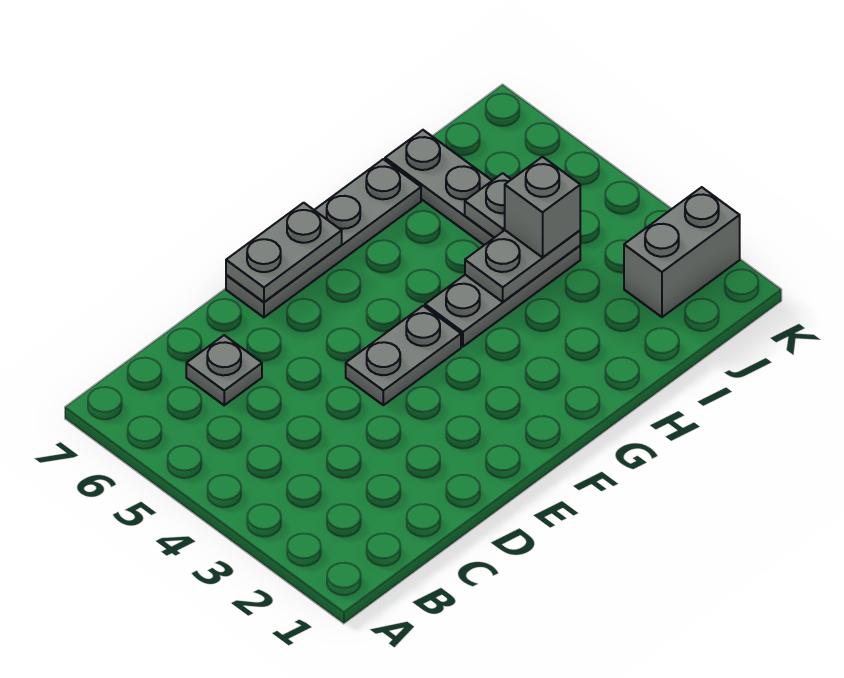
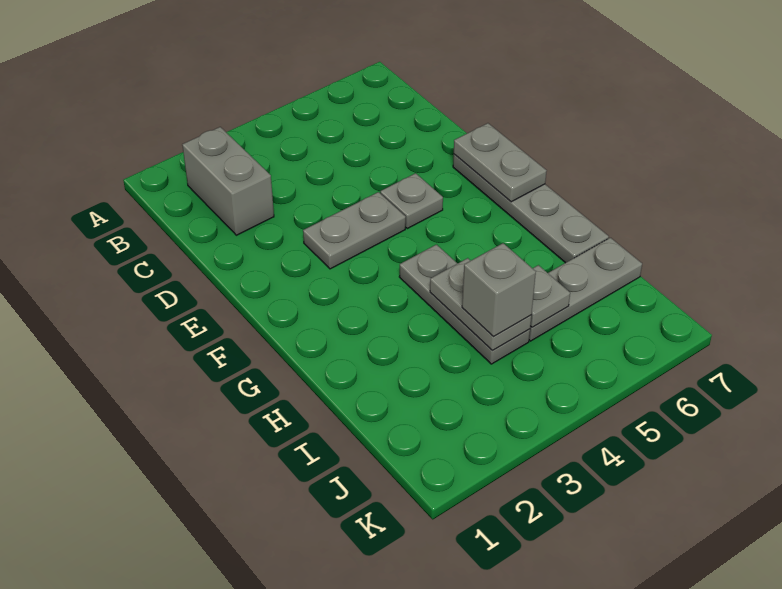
grey plate C6 level 1 -> grey plate E5 level 1
grey plate E4:F4 level 1 -> grey plate E3:E4 level 1
grey brick J2:K2 level 1 -> grey brick B2:C2 level 1

